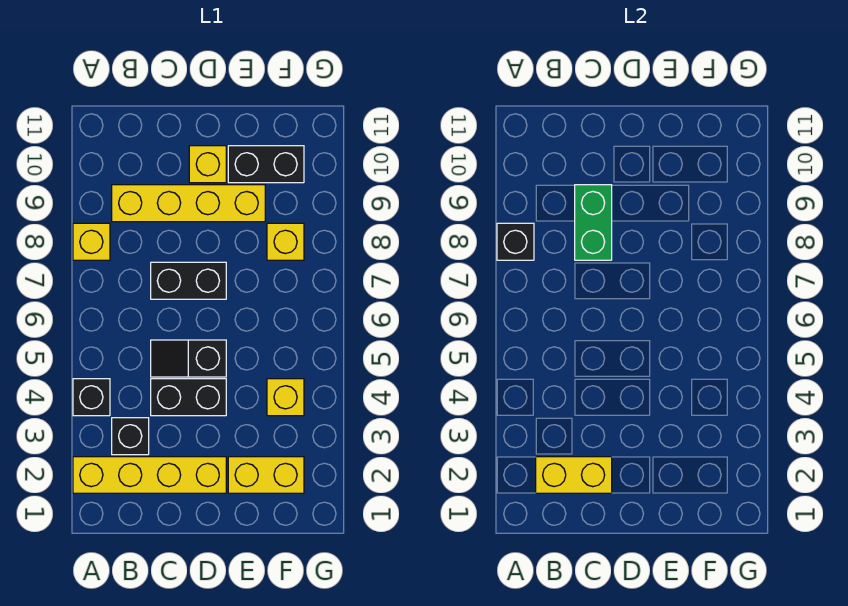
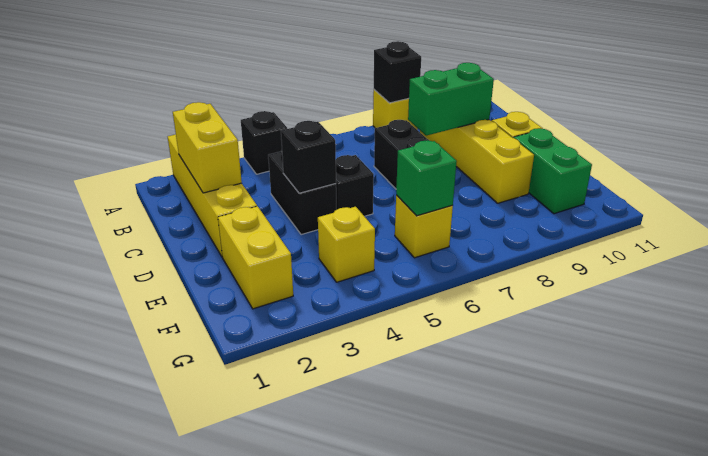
black brick B3 level 1 -> black brick D4 level 2
black brick E10:F10 level 1 -> green brick E10:F10 level 1
none -> green brick F6 level 2
yellow brick F8 level 1 -> yellow brick F6 level 1

